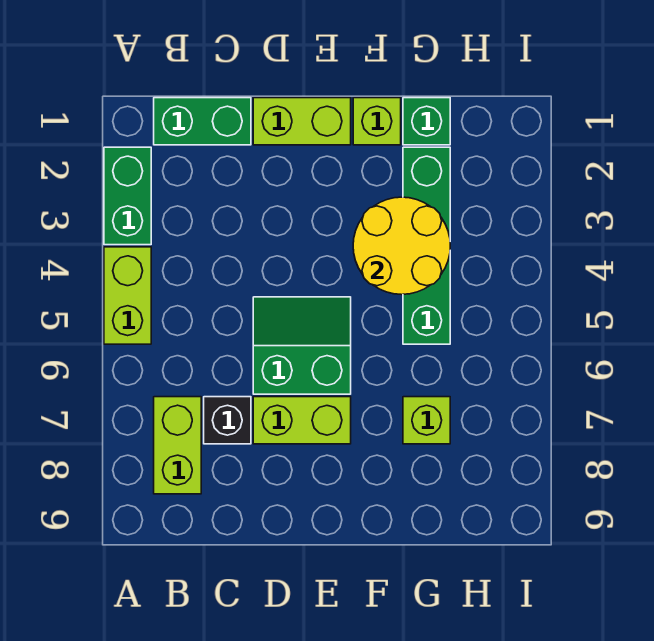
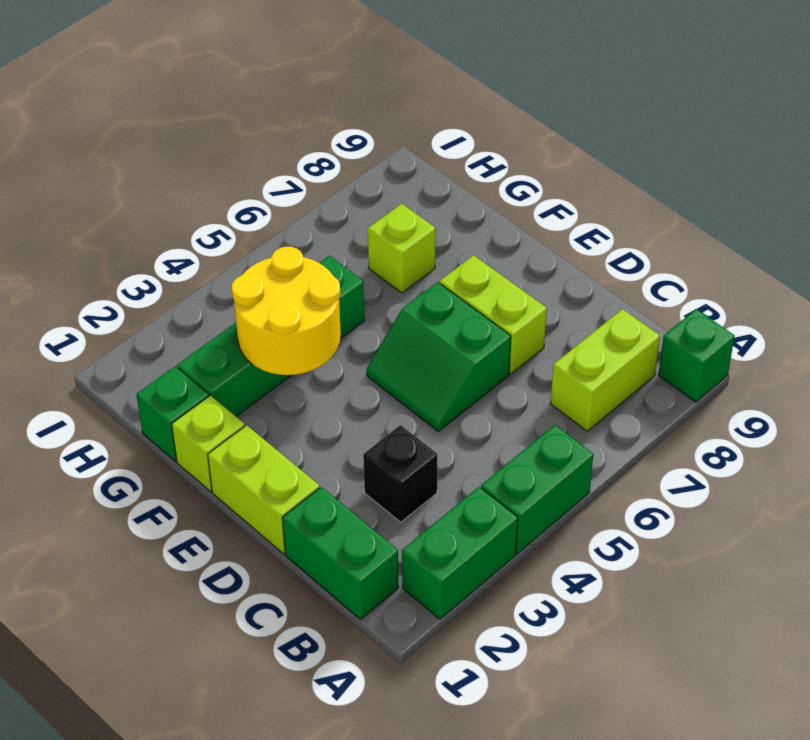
lime brick A4:A5 level 1 -> green brick A4:A5 level 1
none -> green brick A9 level 1
black brick C7 level 1 -> black brick C3 level 1

